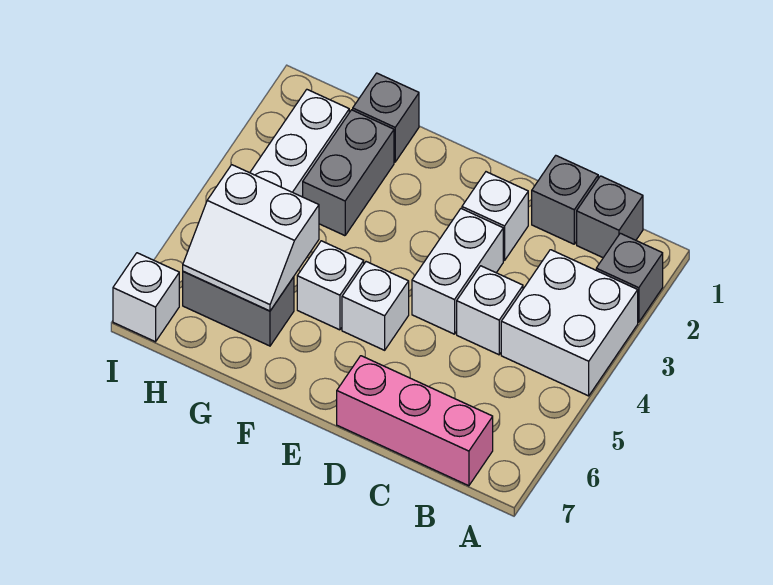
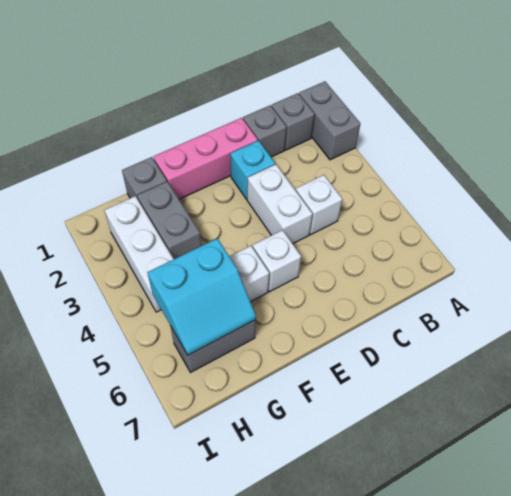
grey brick A2 level 1 -> grey brick A1:A2 level 1
white brick A3:B4 level 1 -> none
pink brick B7:D7 level 1 -> pink brick D1:F1 level 1
white brick D2 level 1 -> cyan brick D2 level 1
white slope G5:H6 level 2 top 5 -> cyan slope G5:H6 level 2 top 5
white brick I7 level 1 -> none

